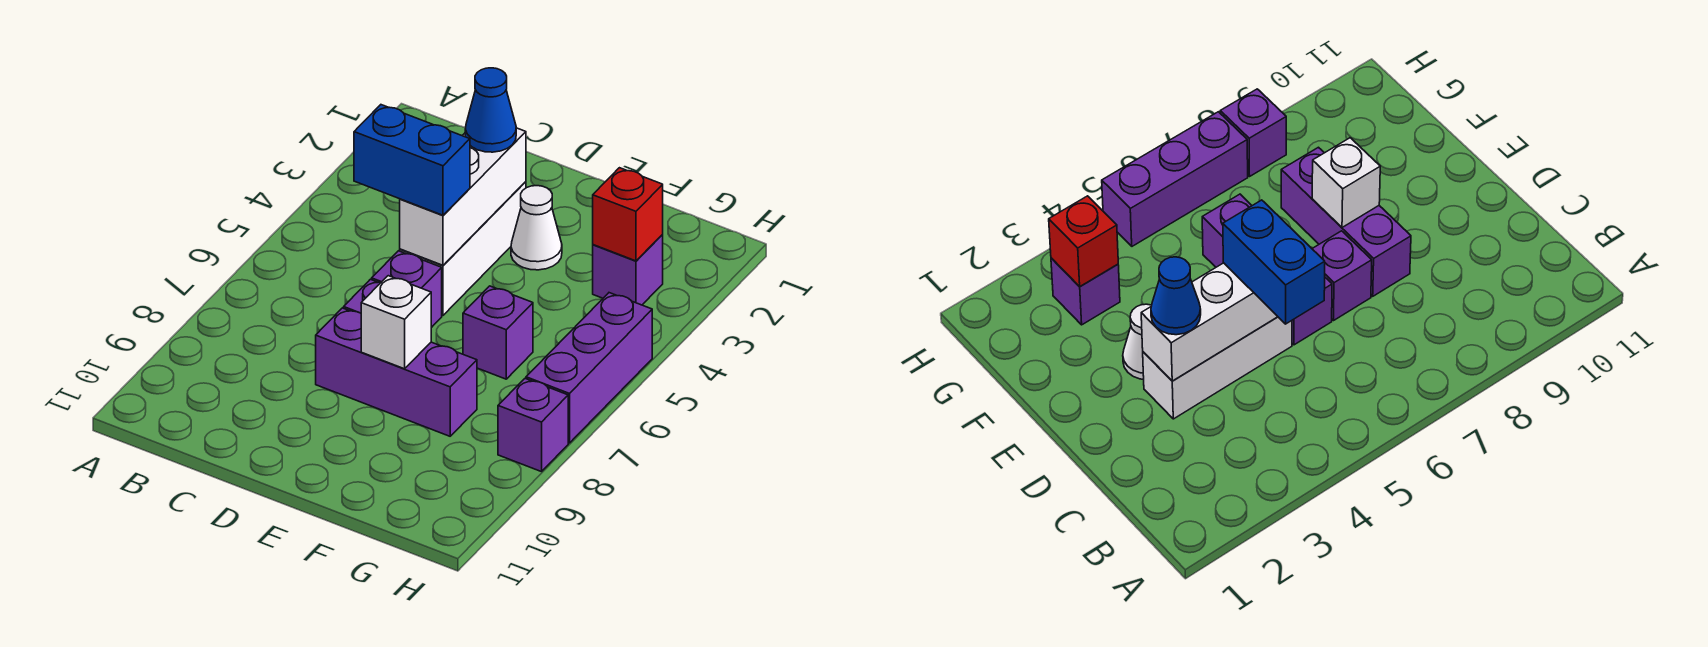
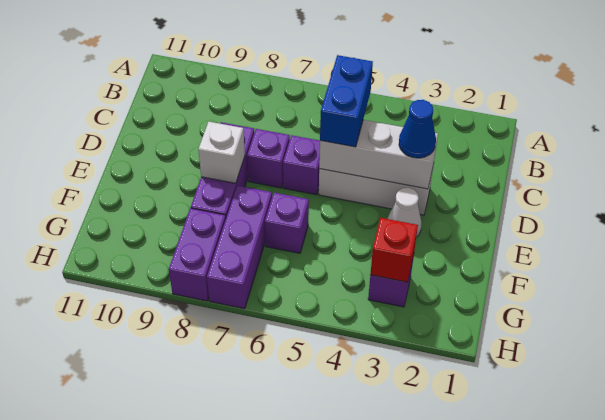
purple brick H5:H7 level 1 -> purple brick F7:H7 level 1
purple brick H8 level 1 -> purple brick G8:H8 level 1

